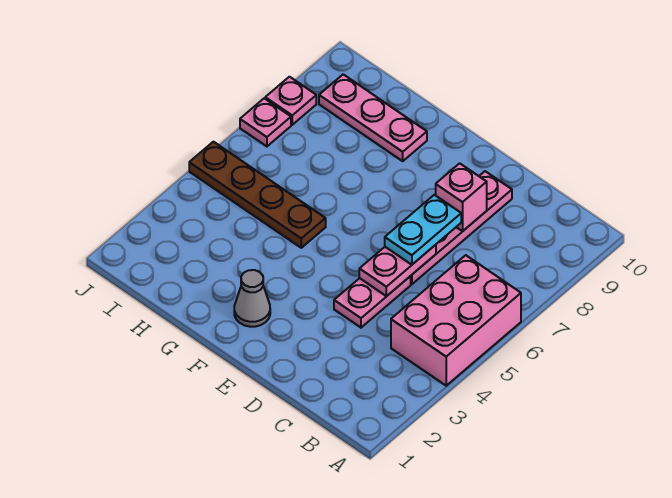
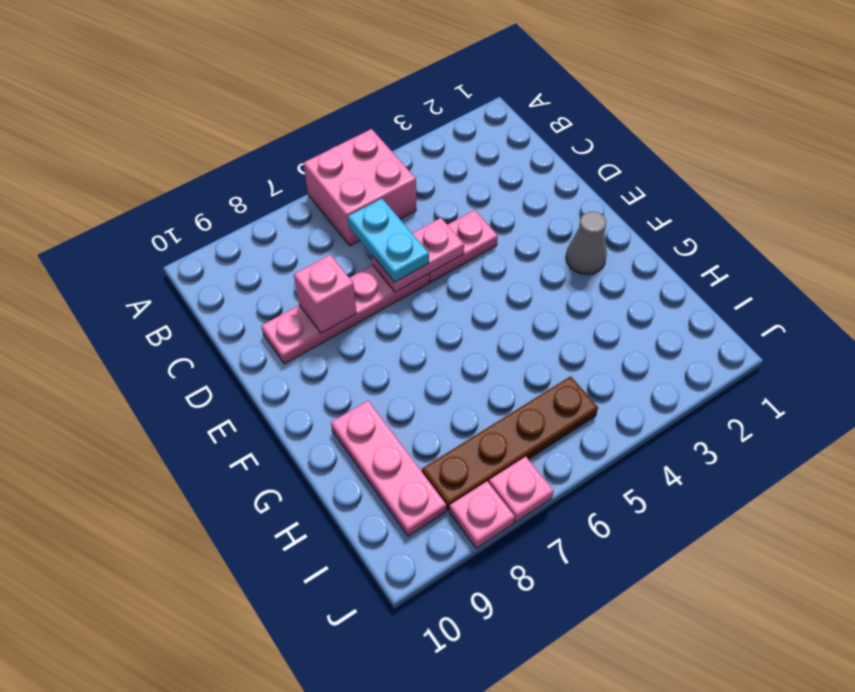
pink brick A4:B6 level 1 -> pink brick A5:B6 level 1
cyan plate D6:D7 level 3 -> cyan plate C6:D6 level 3
brown plate G5:J5 level 1 -> brown plate I5:I8 level 1

